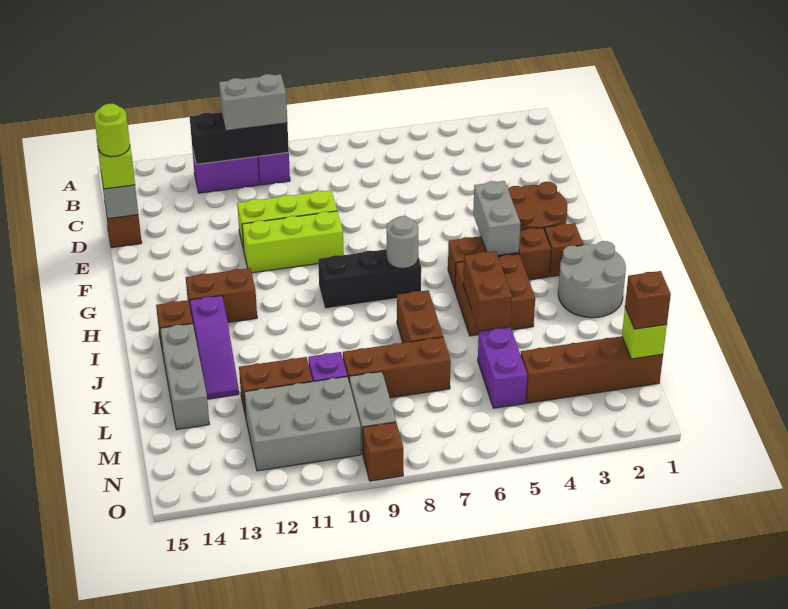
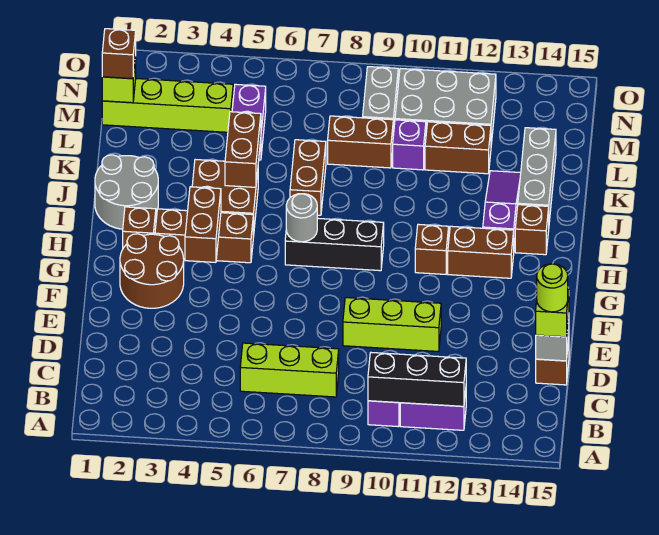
grey brick B10:B11 level 3 -> none
lime brick F9:F11 level 1 -> lime brick C6:C8 level 1
grey brick G4:H4 level 2 -> brown brick G4:H4 level 2
brown brick L7:L9 level 1 -> brown brick L8:L9 level 1
brown brick M1:M4 level 1 -> lime brick M1:M4 level 1
brown brick O9 level 1 -> brown brick H11 level 1

